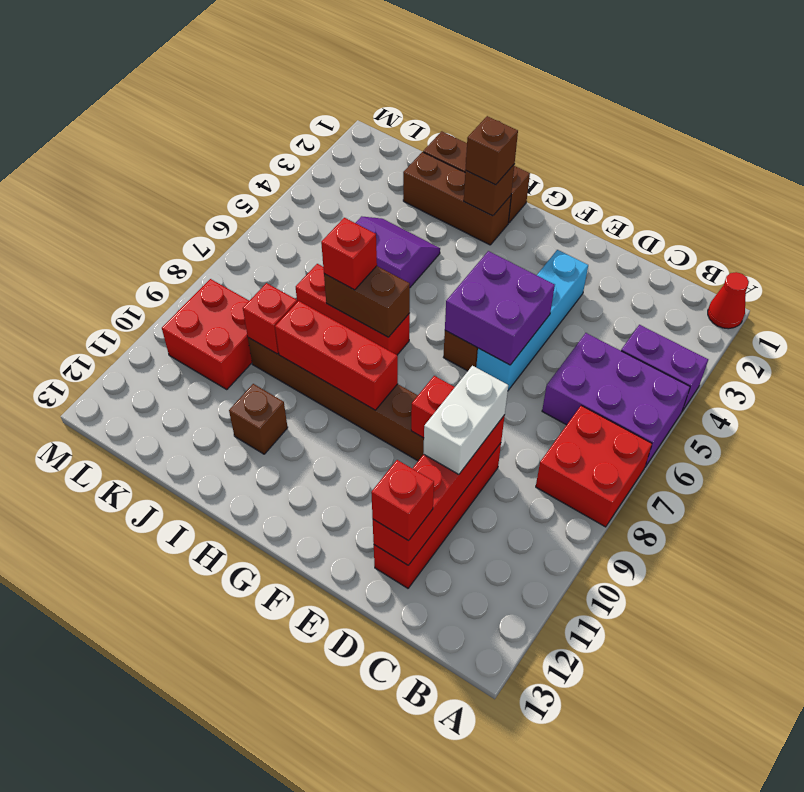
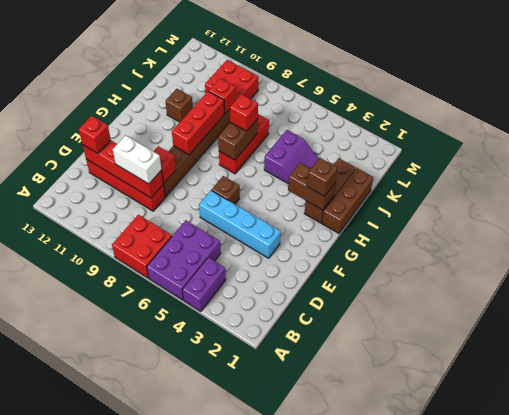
red cone A1 level 1 -> none
purple brick E5:F6 level 2 -> none
brown brick H2 level 2 -> brown brick H2:H3 level 2

